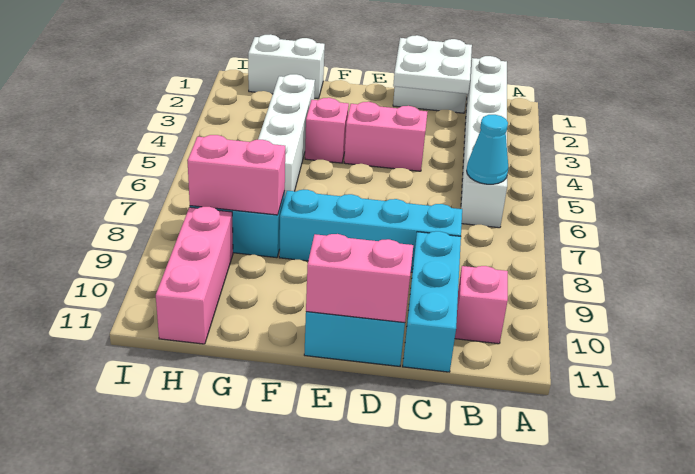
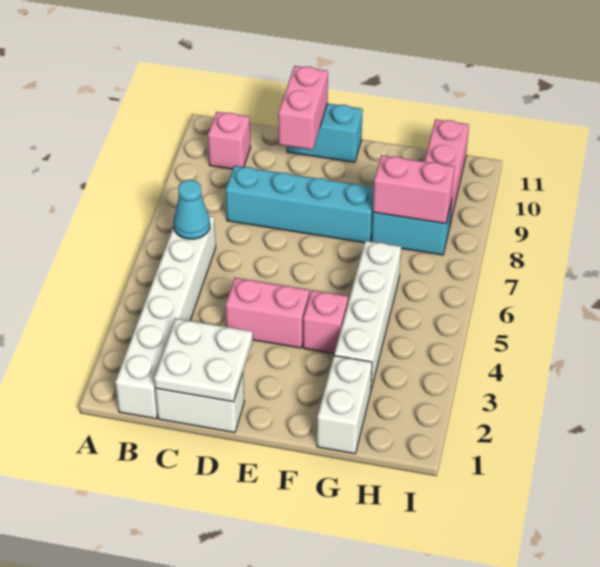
cyan brick C9:C11 level 1 -> none
pink brick D11:E11 level 2 -> pink brick D10:D11 level 2
white brick G1:H1 level 1 -> white brick G1:G2 level 1

